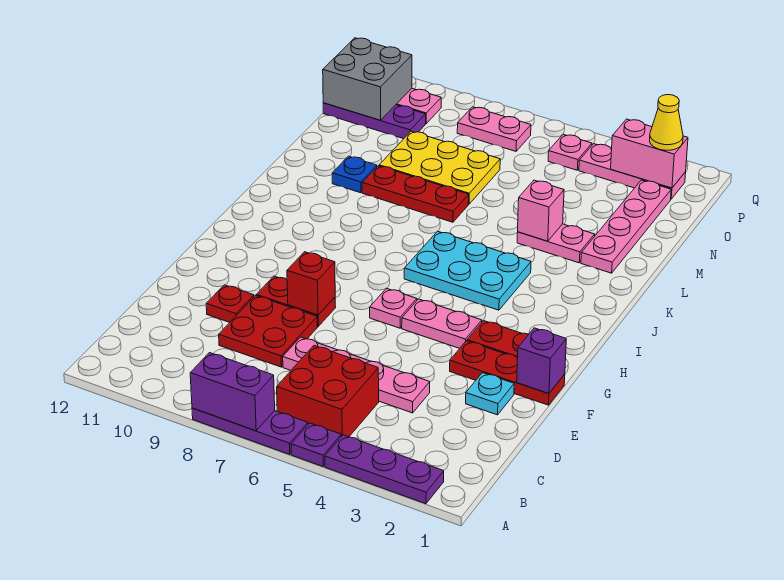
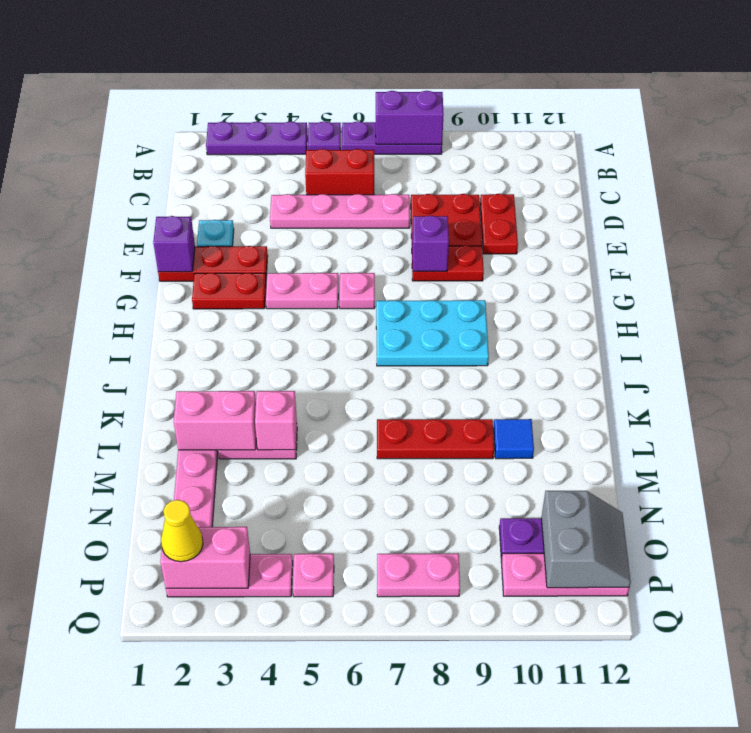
red brick B5:C6 level 1 -> red brick C5:C6 level 1
red plate E10 level 1 -> red plate D10:E10 level 1
red brick F8 level 2 -> purple brick F8 level 2
cyan plate I4:J6 level 1 -> cyan plate H7:I9 level 1
none -> pink brick L2:L3 level 2
blue plate L10 level 1 -> blue tile L10 level 1
yellow plate M7:N9 level 1 -> none
grey brick O11:P12 level 2 -> grey slope O11:P12 level 2 top 11

